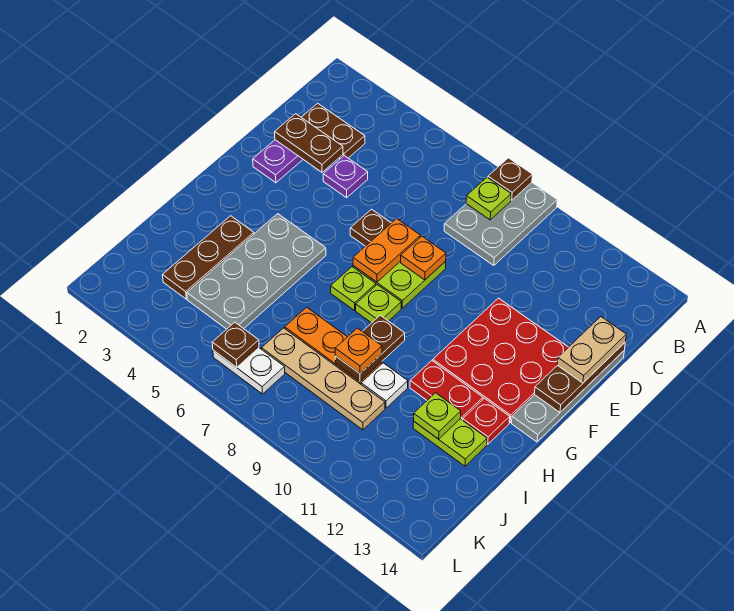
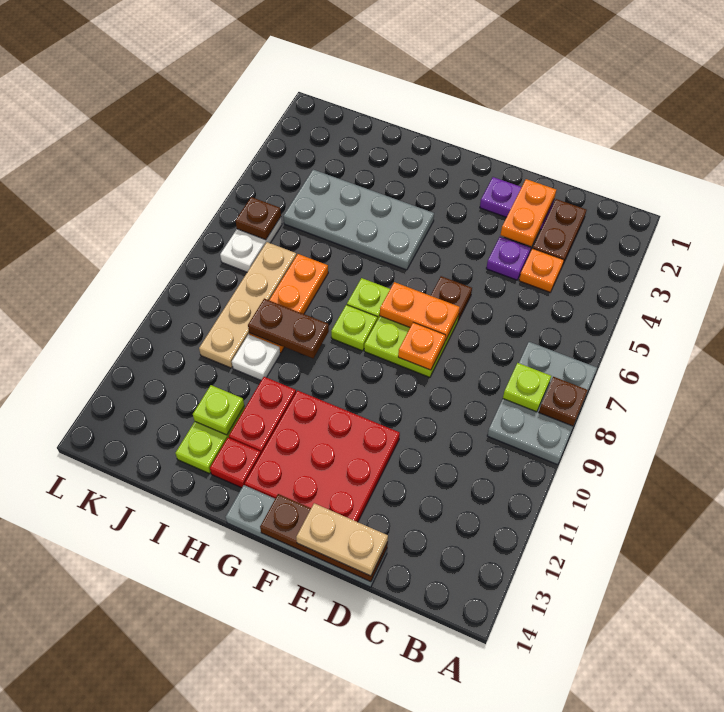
grey plate A8:C9 level 1 -> grey plate A7:B9 level 1
brown plate D2:D3 level 2 -> orange plate D2:D3 level 2
brown plate H3:J3 level 1 -> none
orange plate I9 level 3 -> orange plate C4 level 1

